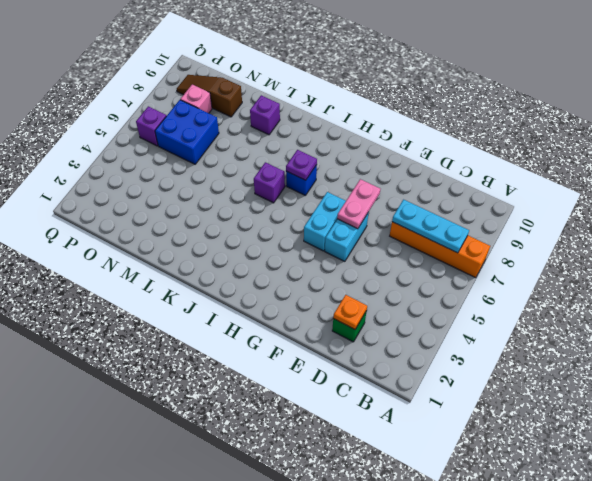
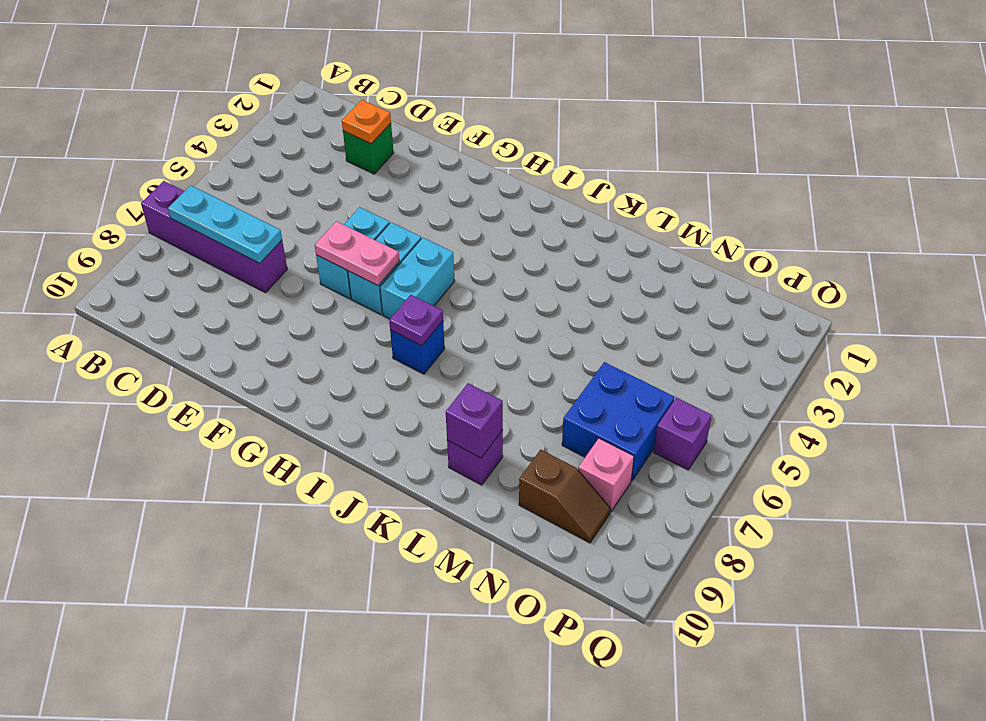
orange brick A7:D7 level 1 -> purple brick A7:D7 level 1
pink plate F6:F7 level 2 -> pink plate F6:G6 level 2
none -> cyan brick H5:H6 level 1
purple brick J6 level 1 -> purple brick L9 level 2
brown slope N9:P9 level 1 top N -> brown slope N9:O9 level 1 top N

